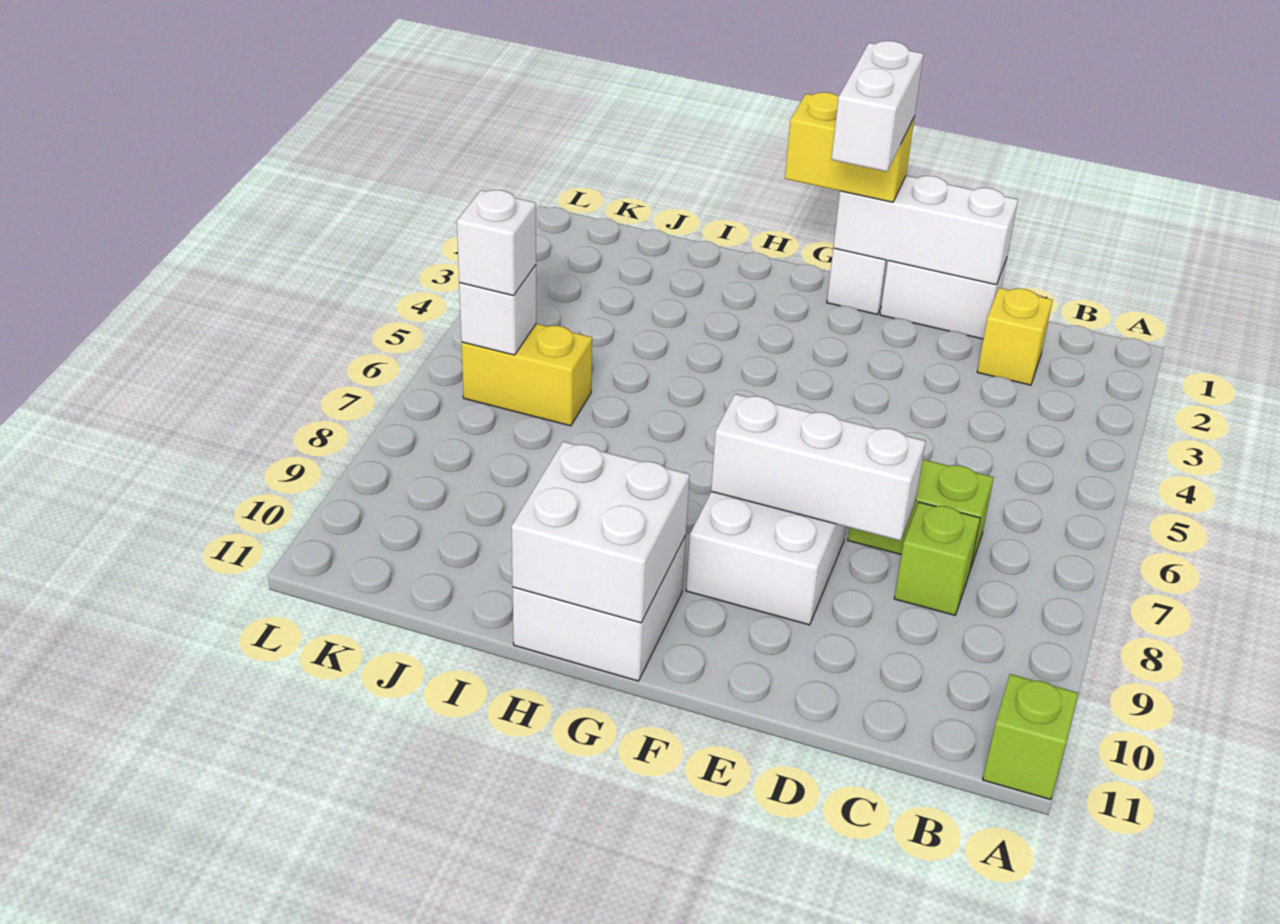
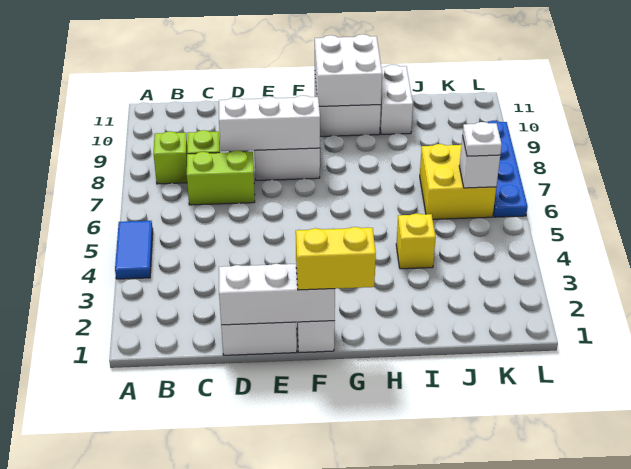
none -> blue tile A4:A5 level 1
lime brick A11 level 1 -> lime brick B8 level 1
yellow brick C2 level 1 -> yellow brick I4 level 1
white brick F1:F2 level 4 -> white brick I10:I11 level 1
yellow brick J6:K6 level 1 -> yellow brick J6:K7 level 1
white brick K6 level 3 -> white plate K6 level 3
none -> blue plate L6:L9 level 1

